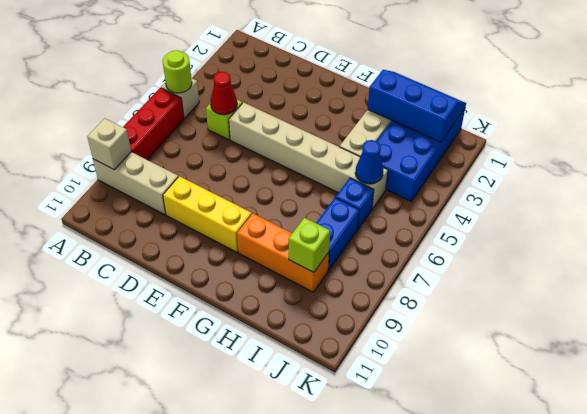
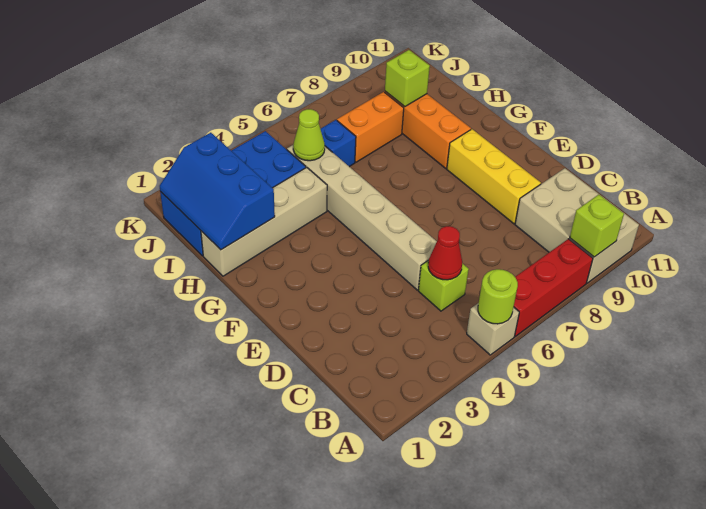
tan brick A9:C9 level 1 -> tan brick A9:C10 level 1
tan brick A9 level 2 -> lime brick A9 level 2
blue cone I5 level 2 -> lime cone I5 level 2
blue brick I7:I8 level 1 -> orange brick I7:I8 level 1

